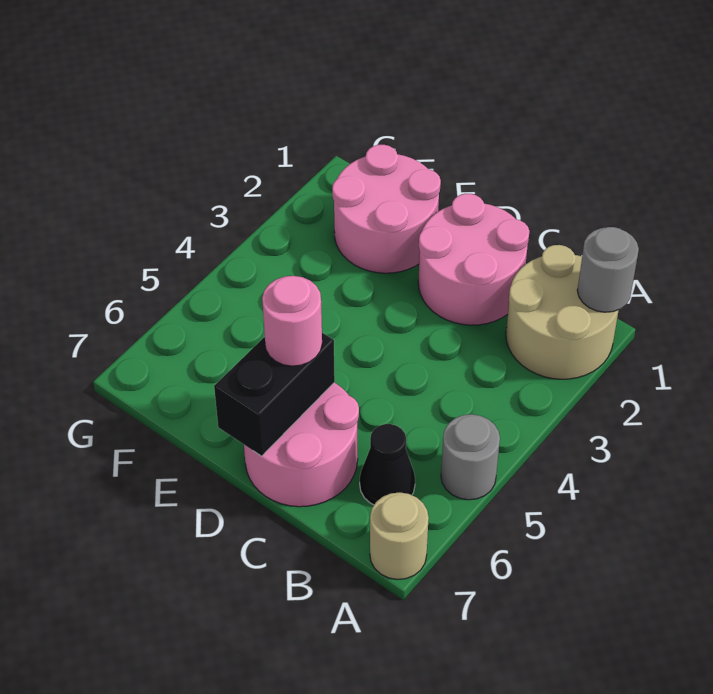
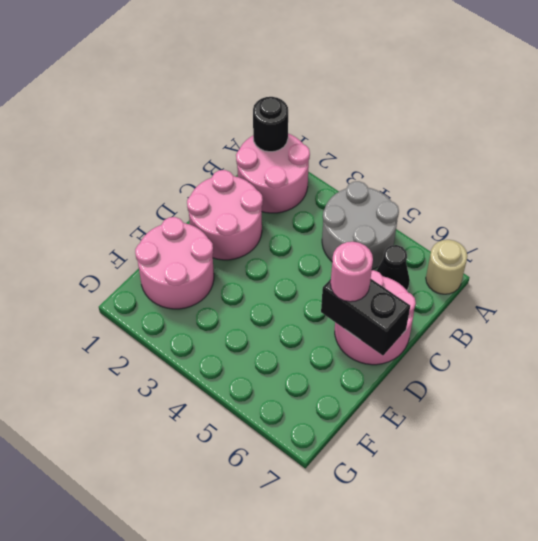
tan round brick A1:B2 level 1 -> pink round brick A1:B2 level 1
grey round brick A1 level 2 -> black round brick A1 level 2
grey round brick A5 level 1 -> grey round brick A4:B5 level 1

